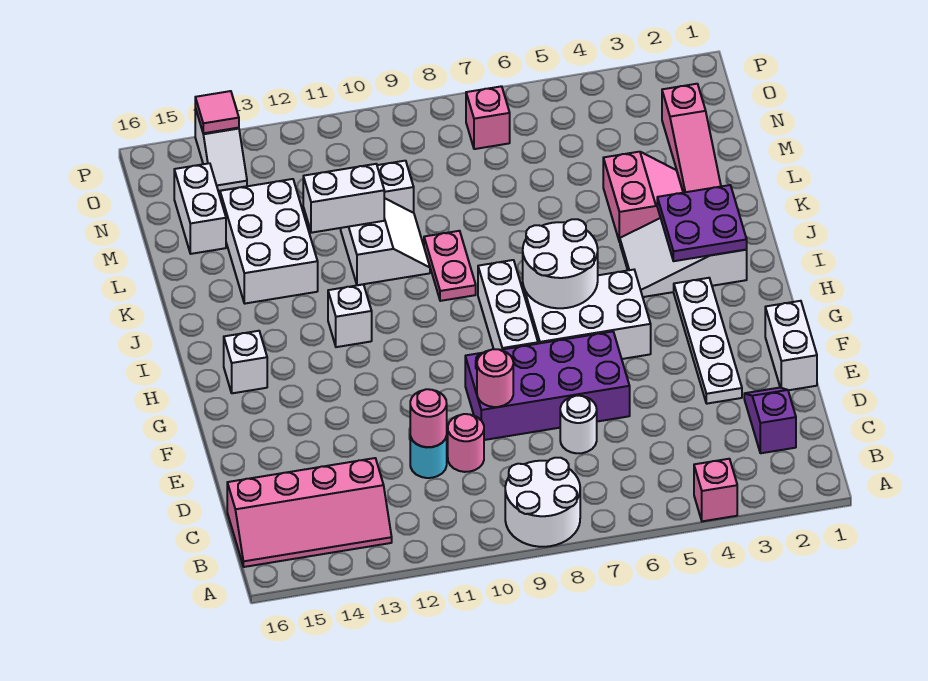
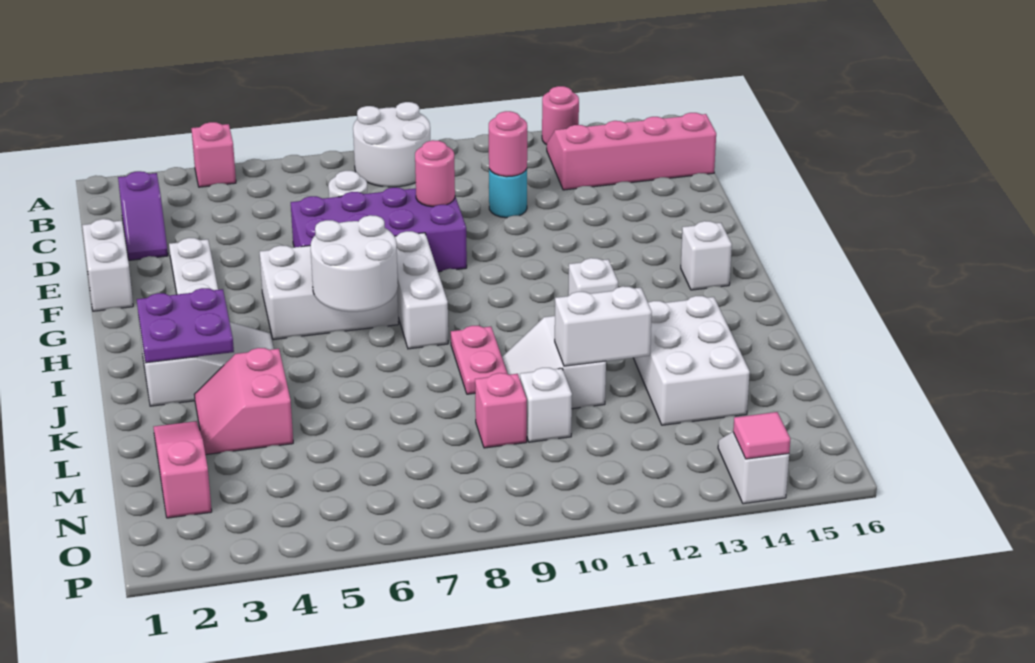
pink round brick D10 level 1 -> pink round brick A13 level 1
white brick M15:N15 level 1 -> none
pink brick O7 level 1 -> pink brick M9 level 1

